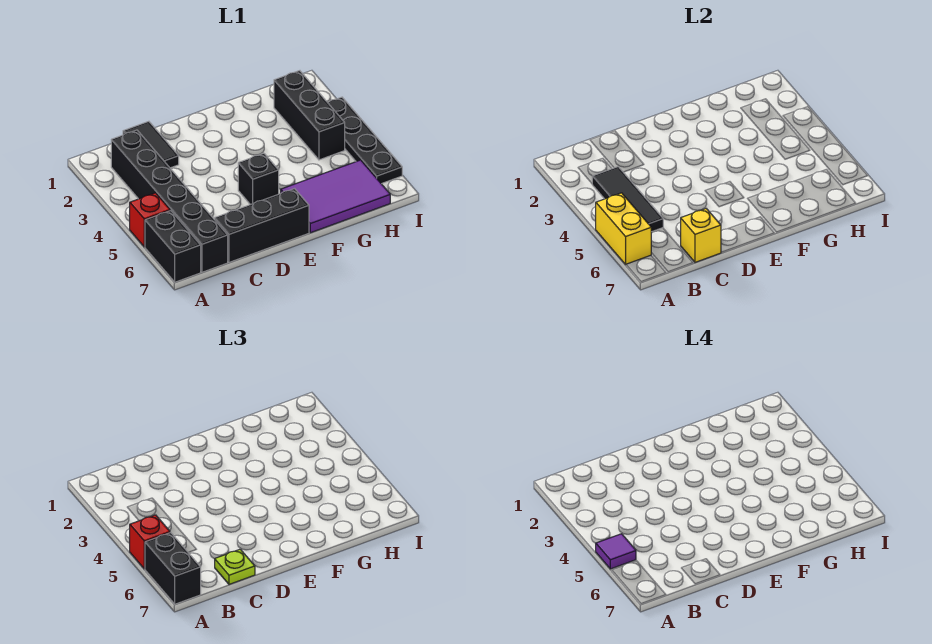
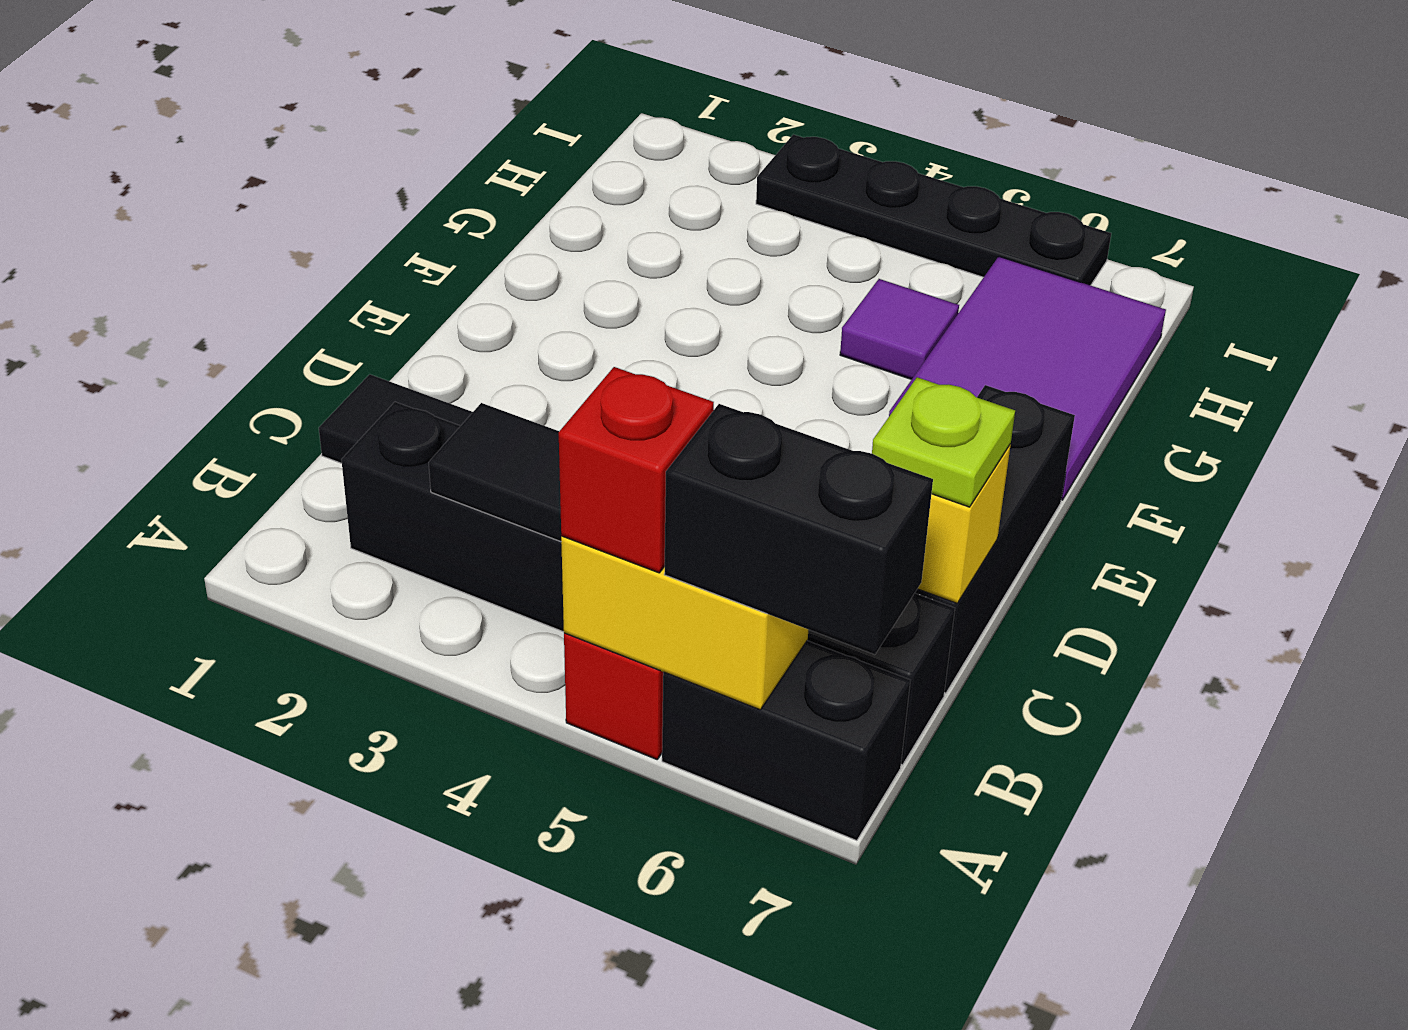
purple tile A5 level 4 -> purple tile G5 level 1
black brick E5 level 1 -> none
black brick H2:H4 level 1 -> none

